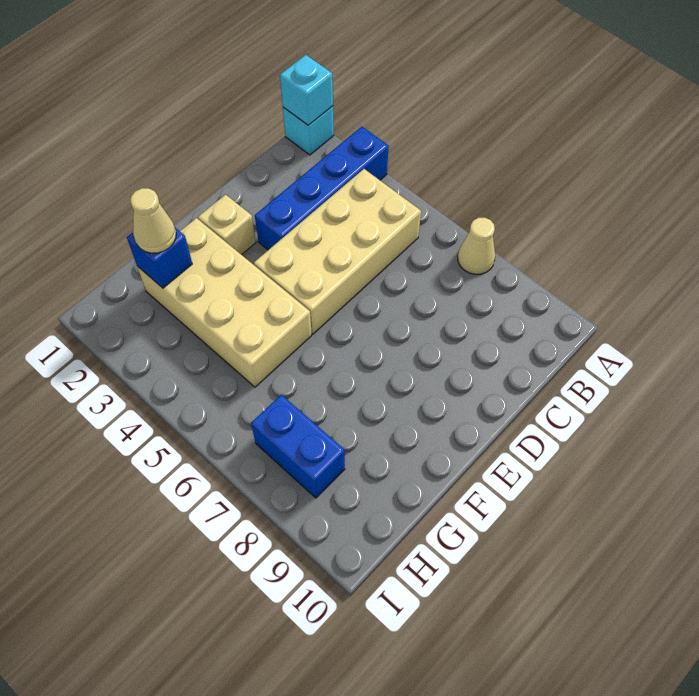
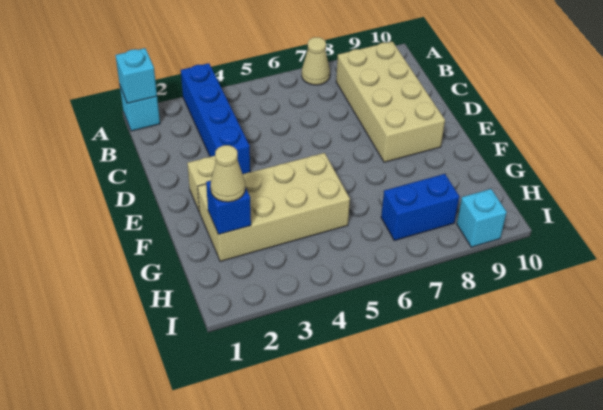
tan brick B4:E5 level 1 -> tan brick B8:E9 level 1
none -> cyan brick I9 level 1

